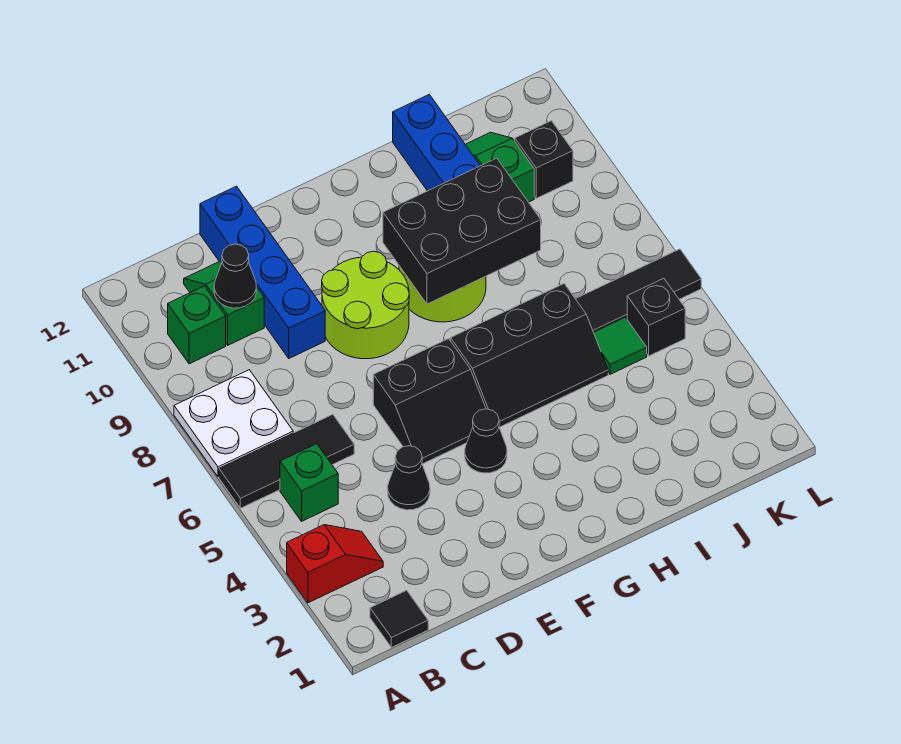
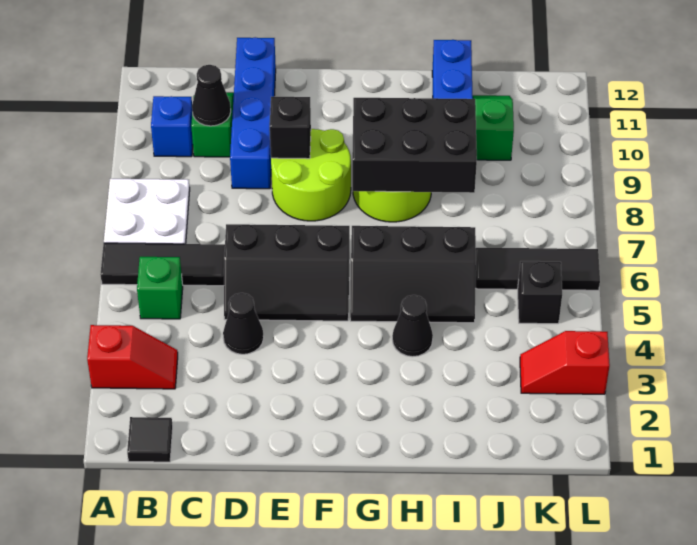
green brick B10 level 1 -> blue brick B10 level 1
black slope E5:F6 level 1 top 6 -> black slope D5:F6 level 1 top 6
black cone F4 level 1 -> black cone H4 level 1
green tile J5 level 1 -> none
none -> red slope K3:L3 level 1 top L
black brick K10 level 1 -> black brick E9 level 2

